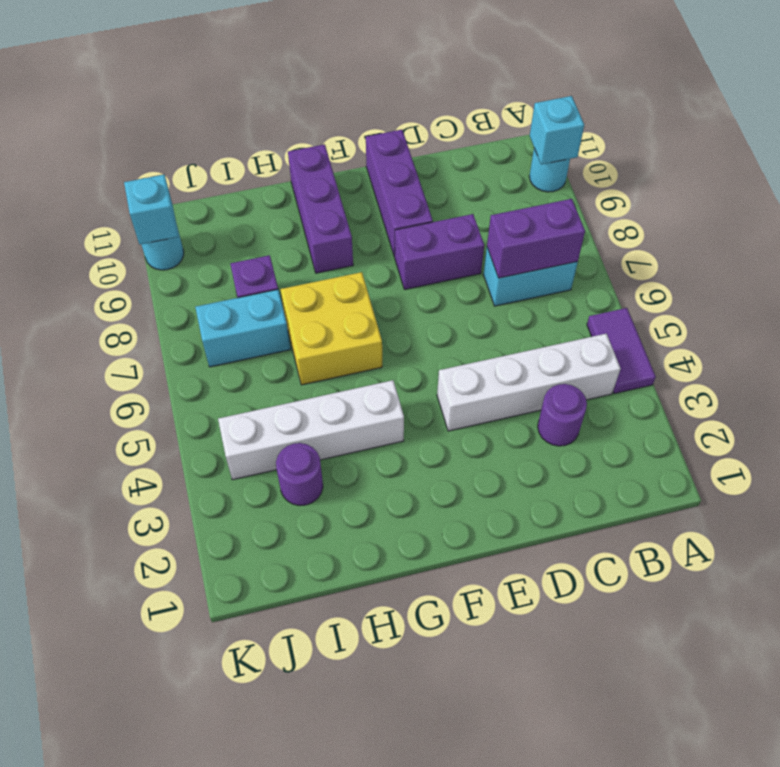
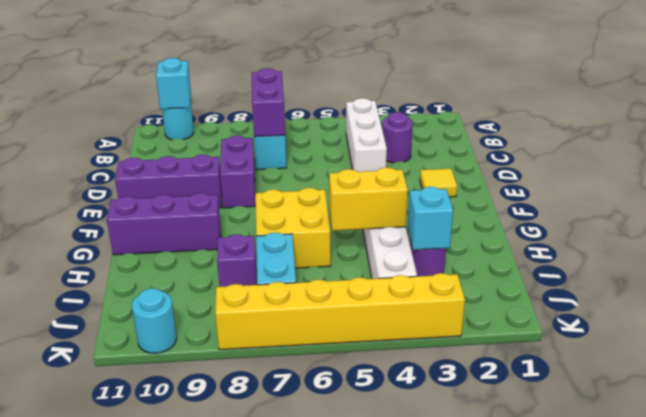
purple tile A4:A5 level 1 -> none
white brick B4:E4 level 1 -> white brick B4:D4 level 1
none -> yellow tile E2 level 1
none -> yellow brick H4:H5 level 2
none -> yellow brick K3:K8 level 1
cyan brick K10 level 2 -> cyan brick I3 level 2

